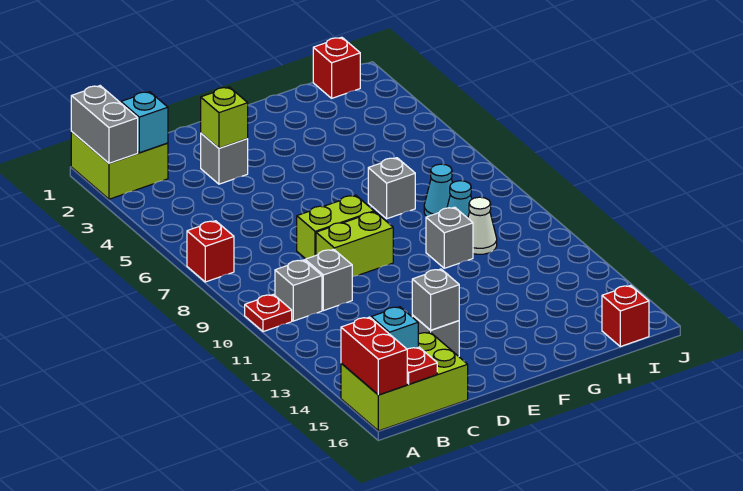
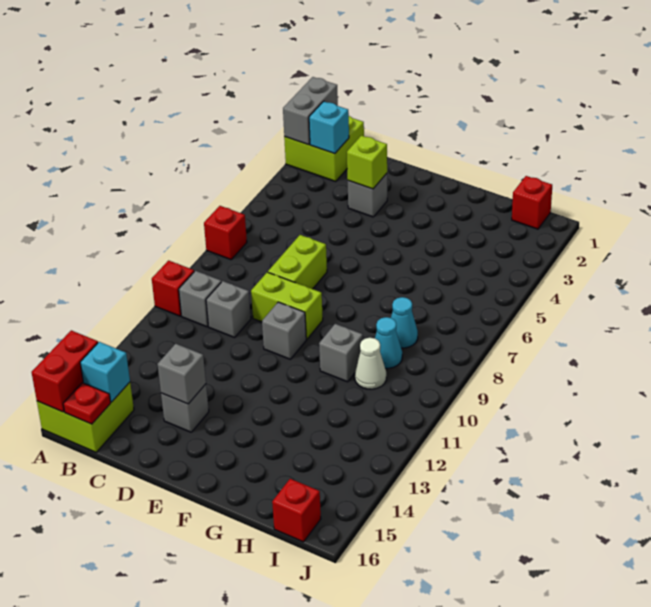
red plate A10 level 1 -> red brick A10 level 1
lime brick A15:C16 level 1 -> lime brick A15:B16 level 1
lime brick D8:E8 level 1 -> lime brick D7:D8 level 1
grey brick G7 level 1 -> grey brick E10 level 1

